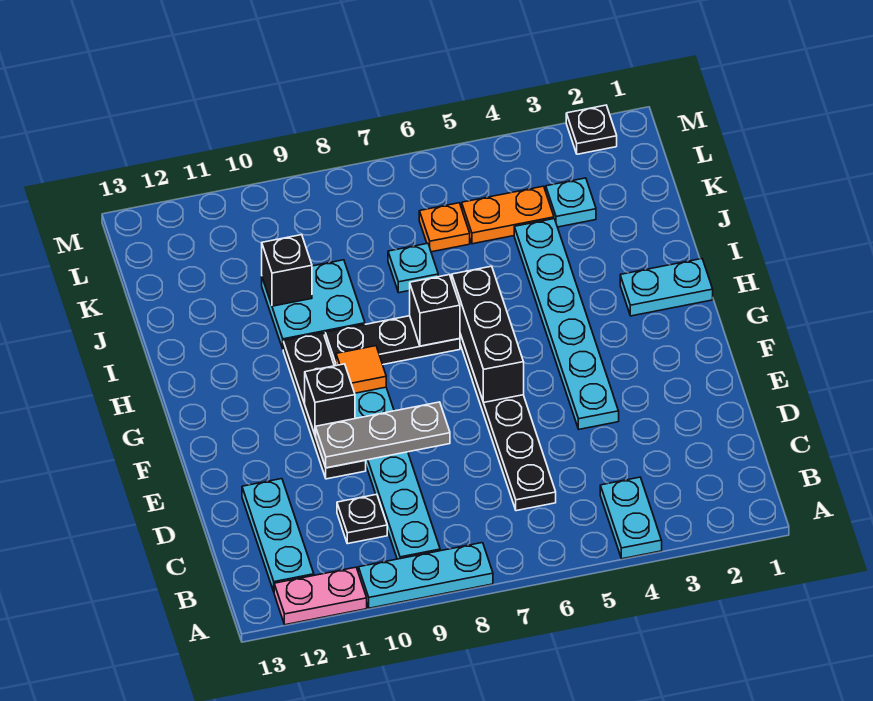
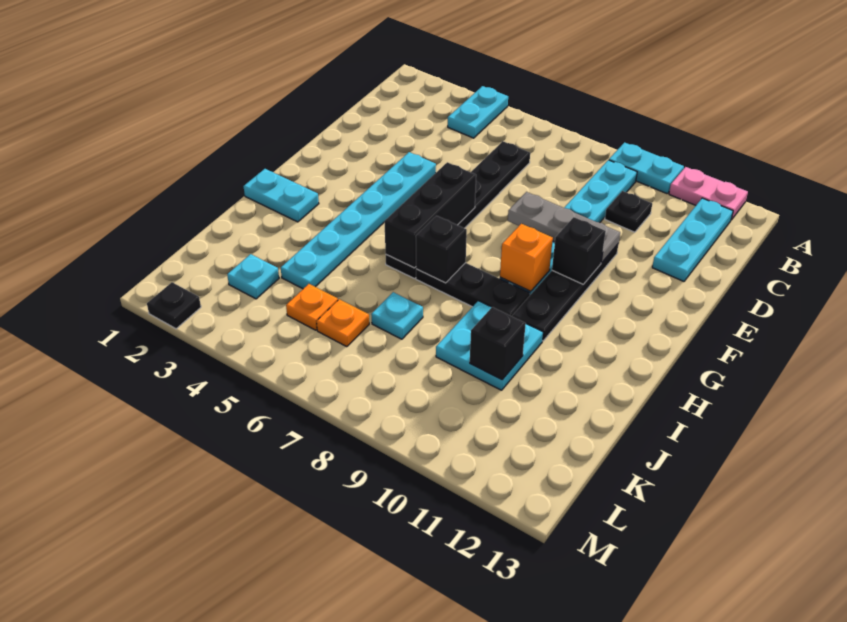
cyan plate A8:A10 level 1 -> cyan plate A9:A10 level 1
orange tile G9 level 2 -> orange brick G9 level 2
orange plate K4:K5 level 1 -> orange plate K5 level 1

